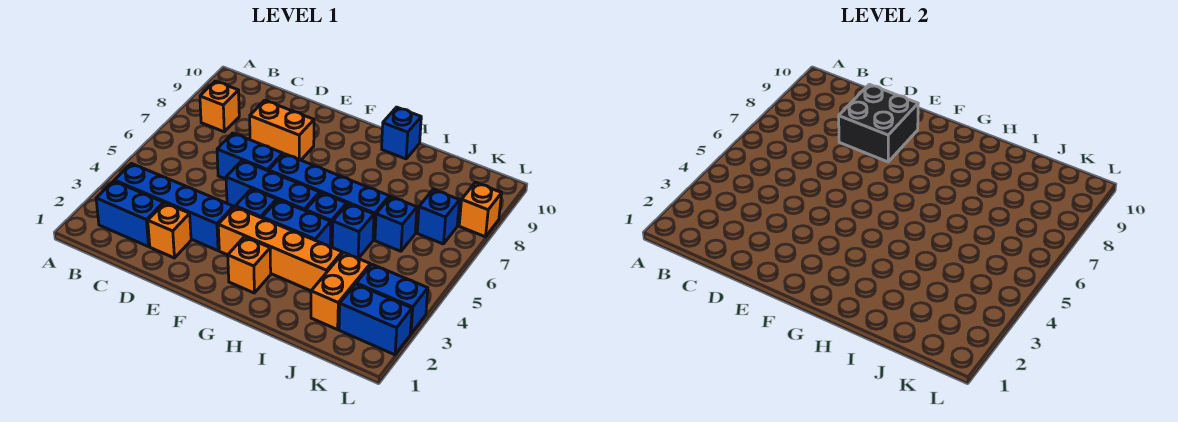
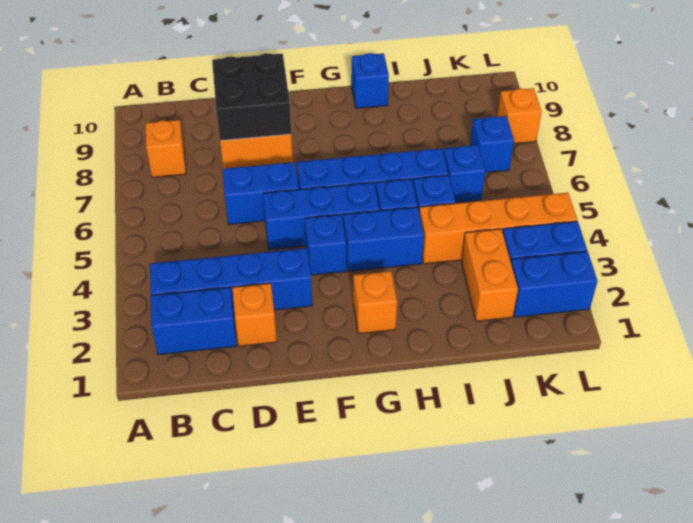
orange brick F3:I3 level 1 -> orange brick I4:L4 level 1

